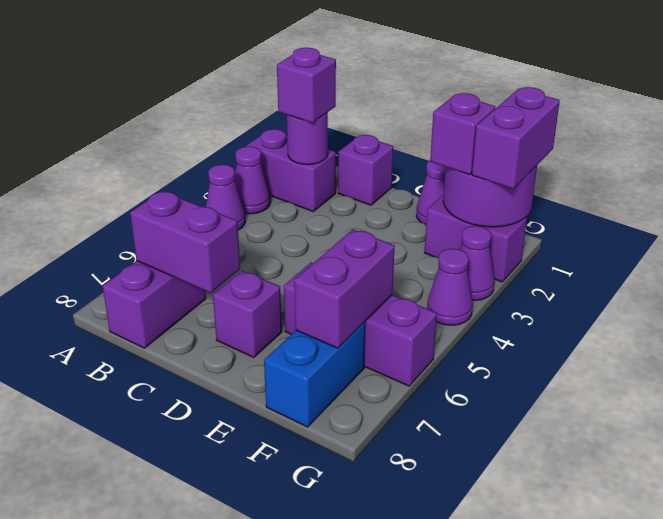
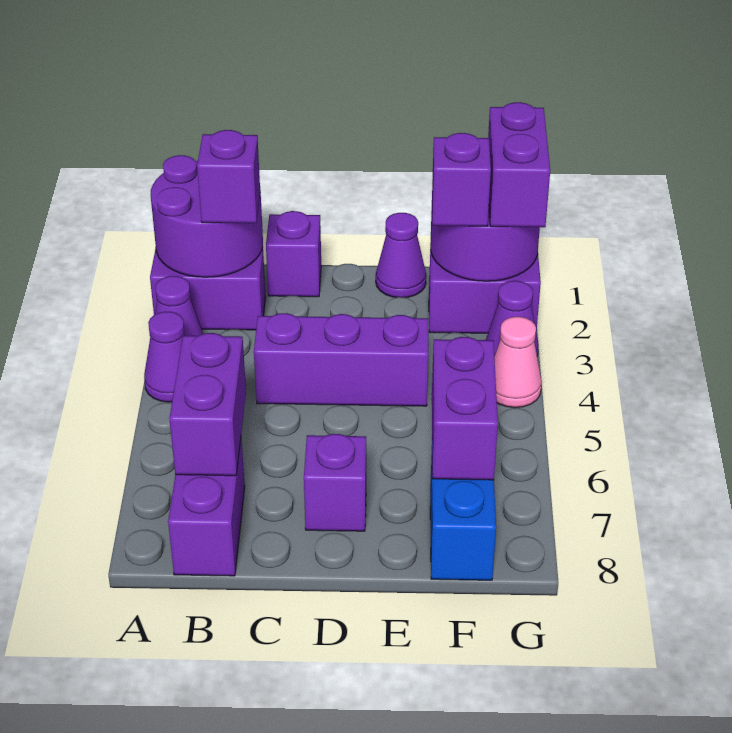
purple round brick B2 level 2 -> purple round brick A1:B2 level 2
purple brick B7:C7 level 2 -> purple brick B6:B7 level 2
purple brick E6:G6 level 1 -> purple brick C4:E4 level 1
purple cone G4 level 1 -> pink cone G4 level 1

